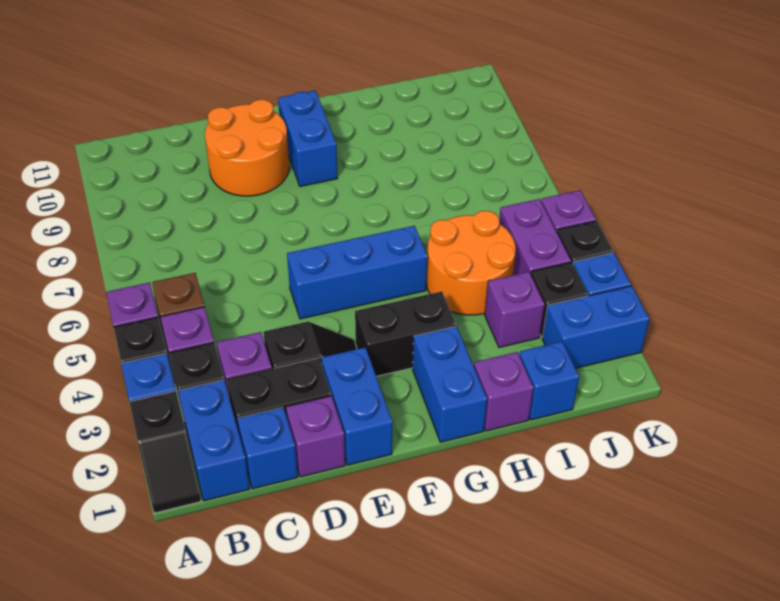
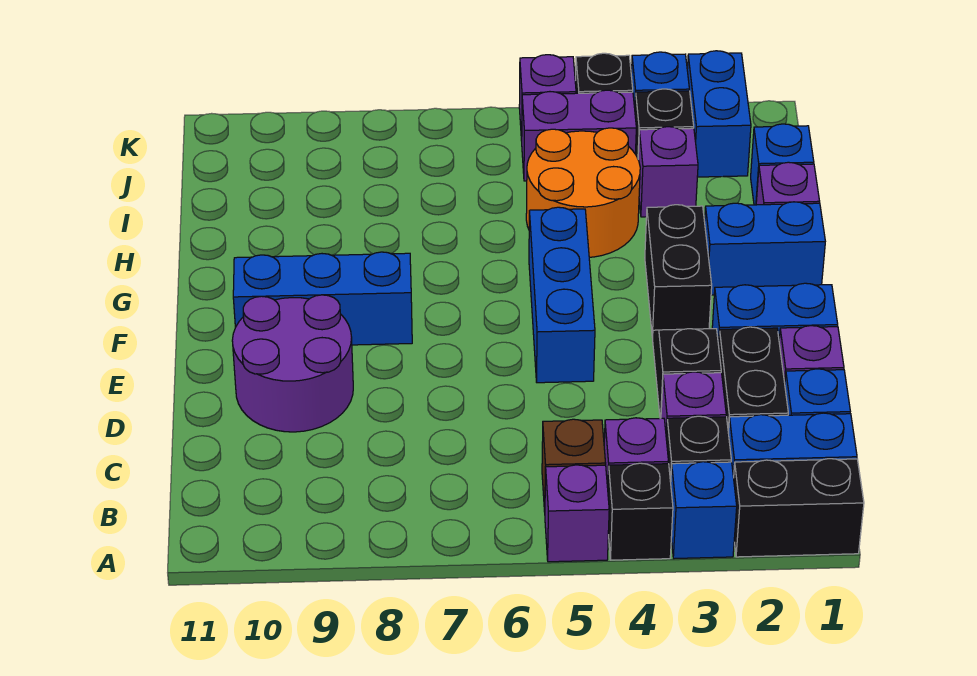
black slope A1:A2 level 1 top 2 -> black brick A1:A2 level 1
orange round brick D9:E10 level 1 -> purple round brick D9:E10 level 1
blue brick F9:F10 level 1 -> blue brick F8:F10 level 1

